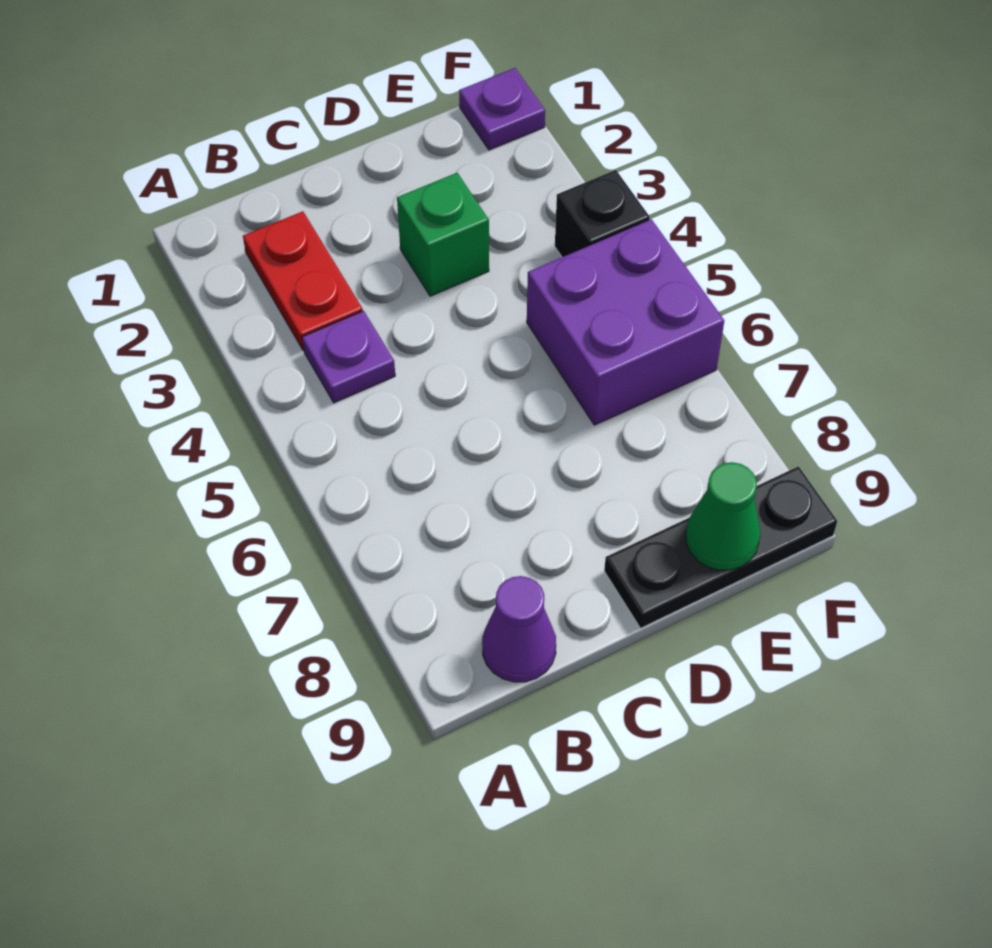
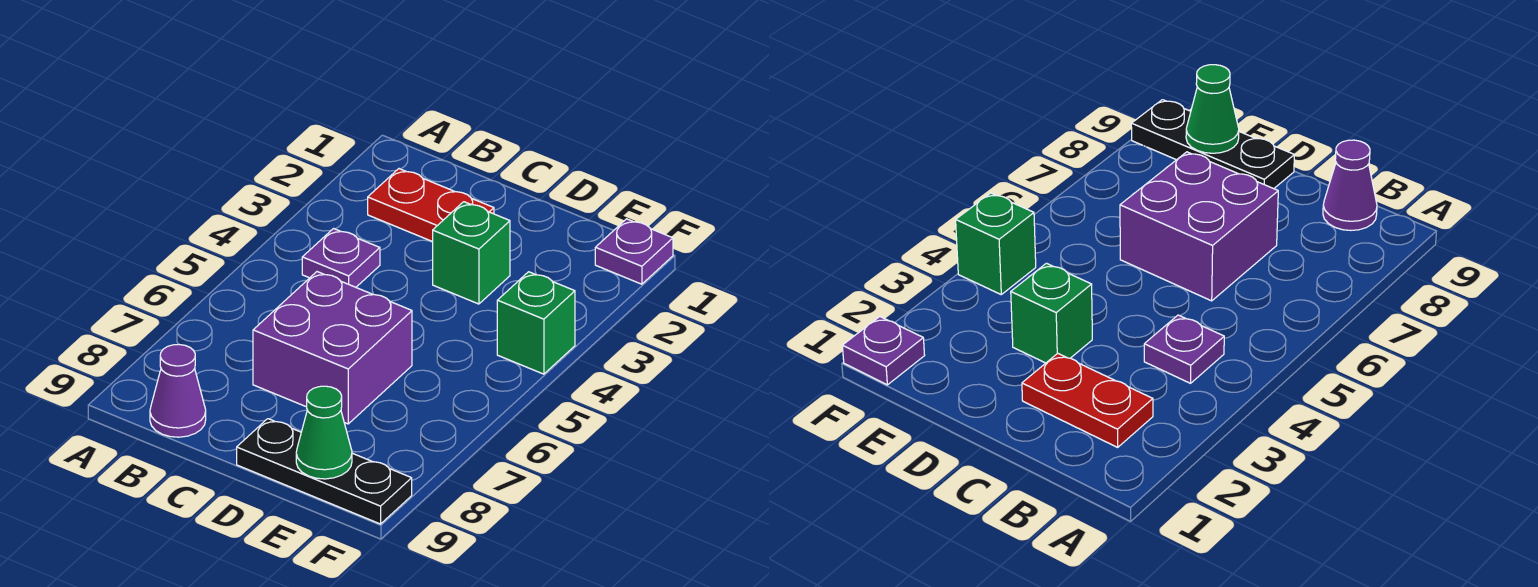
red plate B2:B3 level 1 -> red plate B2:C2 level 1
purple brick E5:F6 level 1 -> purple brick C6:D7 level 1
black brick F4 level 1 -> green brick F4 level 1

